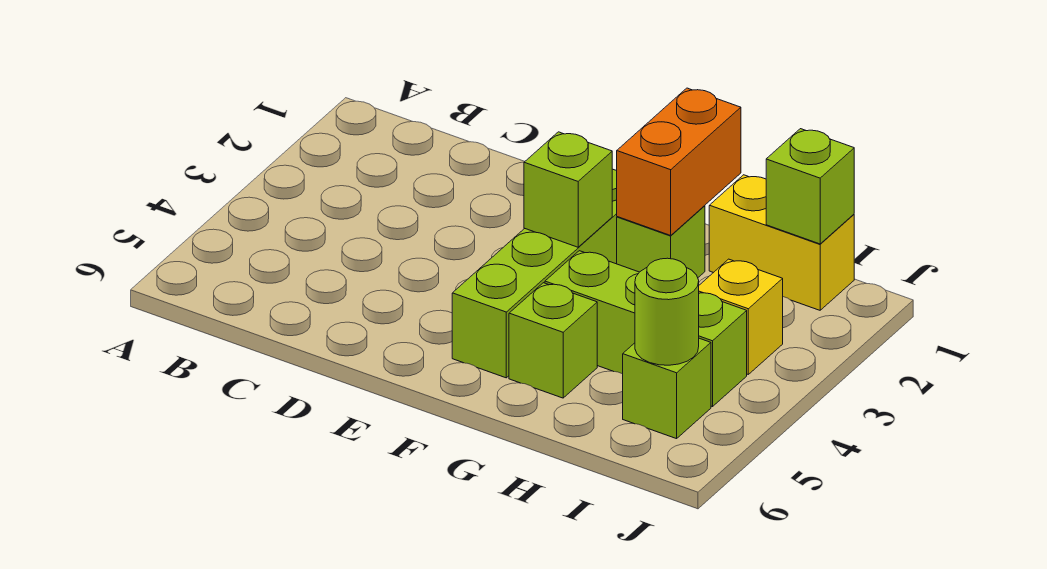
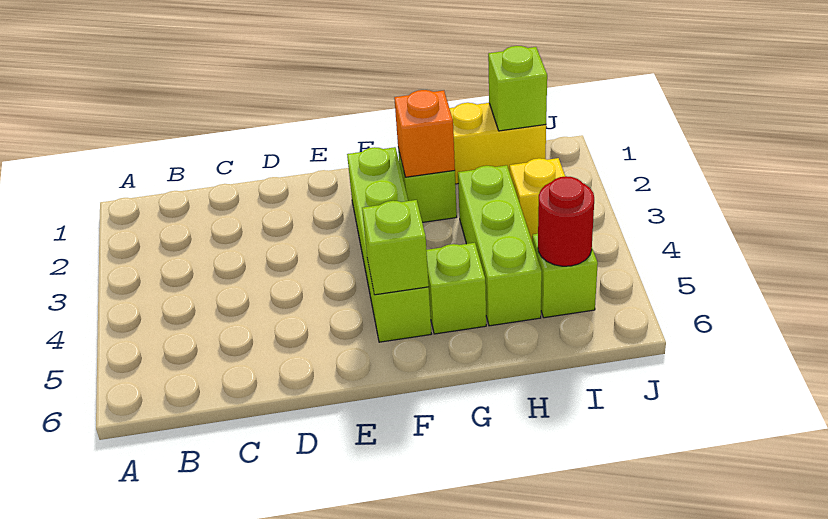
lime brick F3 level 2 -> lime brick F5 level 2
orange brick G1:G2 level 2 -> orange brick G2 level 2
lime brick G4:I4 level 1 -> lime brick H3:H5 level 1
lime round brick I5 level 2 -> red round brick I5 level 2

